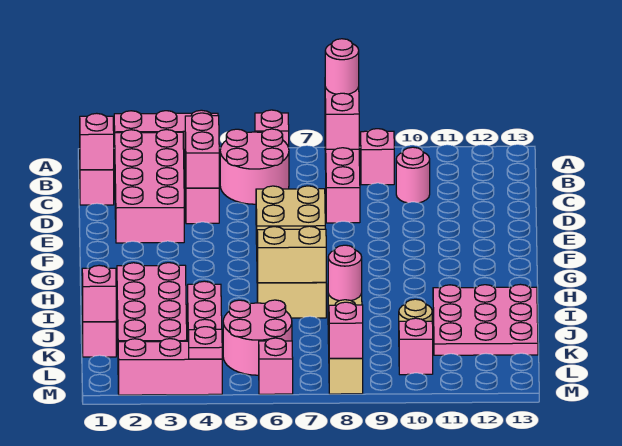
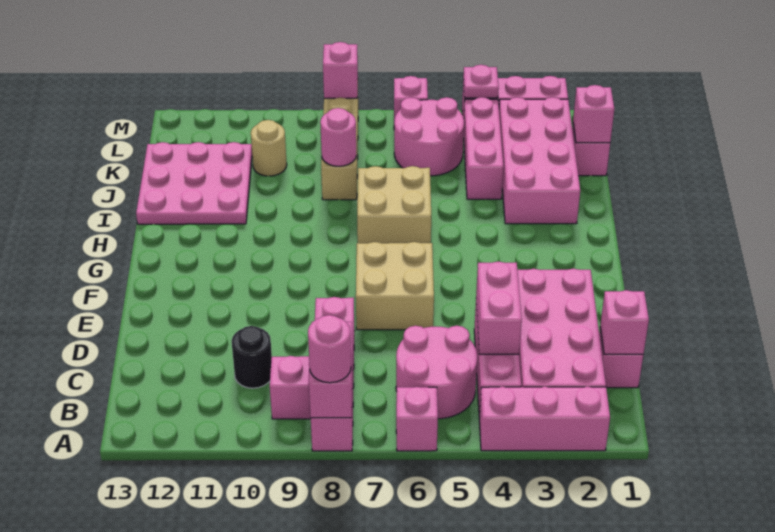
pink round brick C10 level 1 -> black round brick C10 level 1
tan brick I6:I7 level 2 -> none
pink brick L10 level 1 -> none

